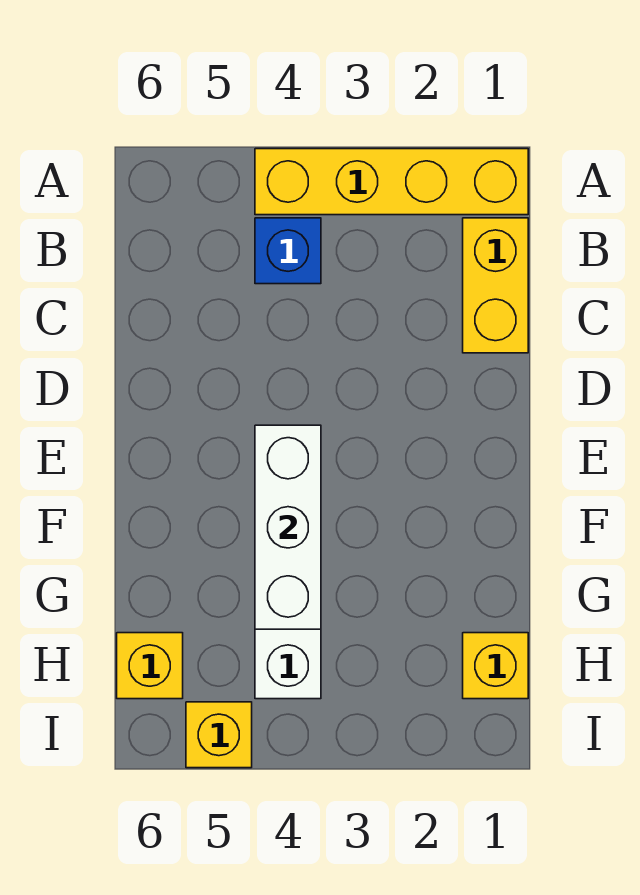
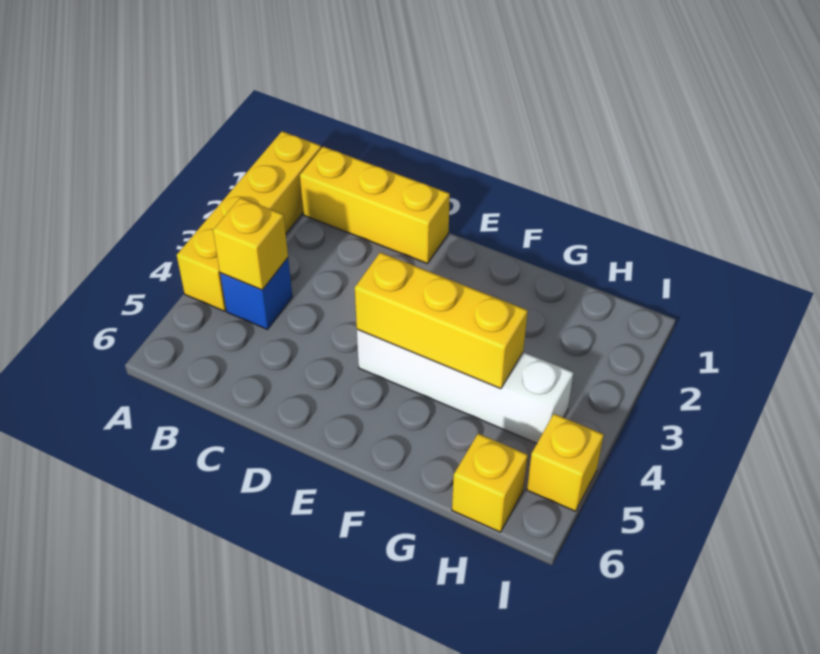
yellow brick B1:C1 level 1 -> yellow brick B1:D1 level 1
white brick E4:G4 level 2 -> yellow brick E4:G4 level 2
yellow brick H1 level 1 -> yellow brick B4 level 2

